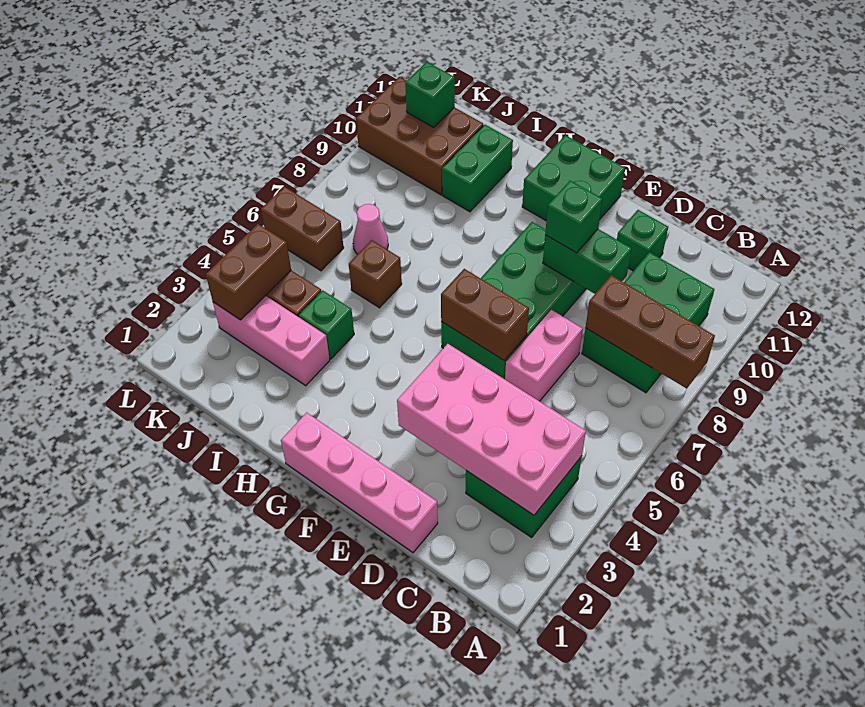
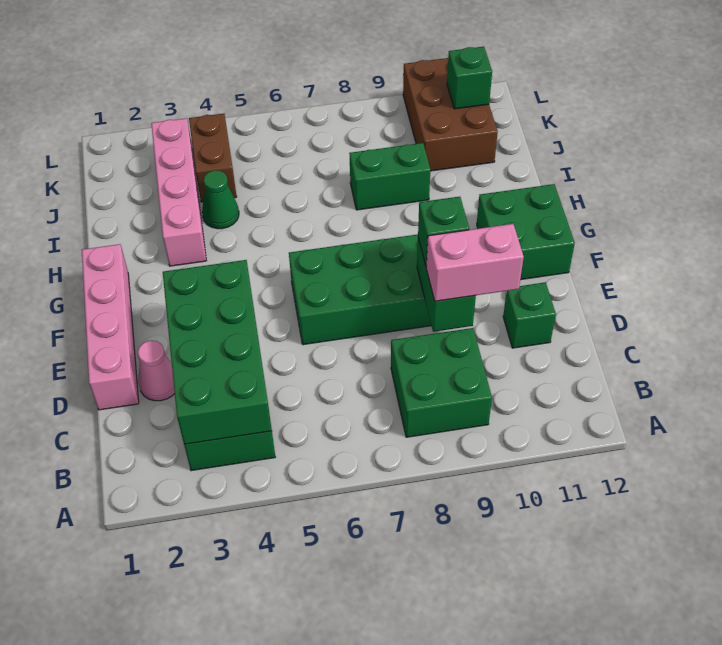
brown brick A8:C8 level 2 -> none
pink brick B3:E4 level 2 -> green brick B3:E4 level 2
green brick B8:C10 level 1 -> green brick B8:C9 level 1
pink brick D6:D7 level 1 -> pink brick D9:D10 level 3
brown brick E6:F6 level 2 -> none
pink brick I3:K3 level 1 -> pink brick H3:K3 level 1
green brick I4 level 1 -> green cone I4 level 1
brown brick I6 level 1 -> none
green brick I10:I11 level 1 -> green brick I8:I9 level 1
pink cone J7 level 1 -> pink cone D2 level 1
brown brick K3:K4 level 2 -> none
brown brick K6:L6 level 1 -> none

